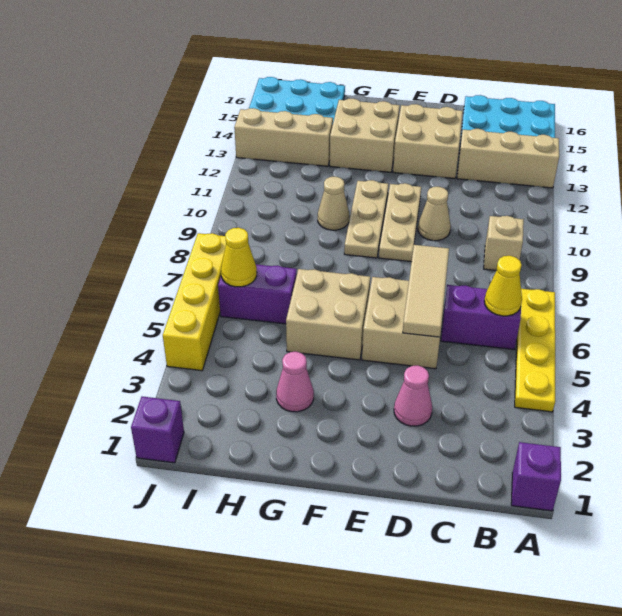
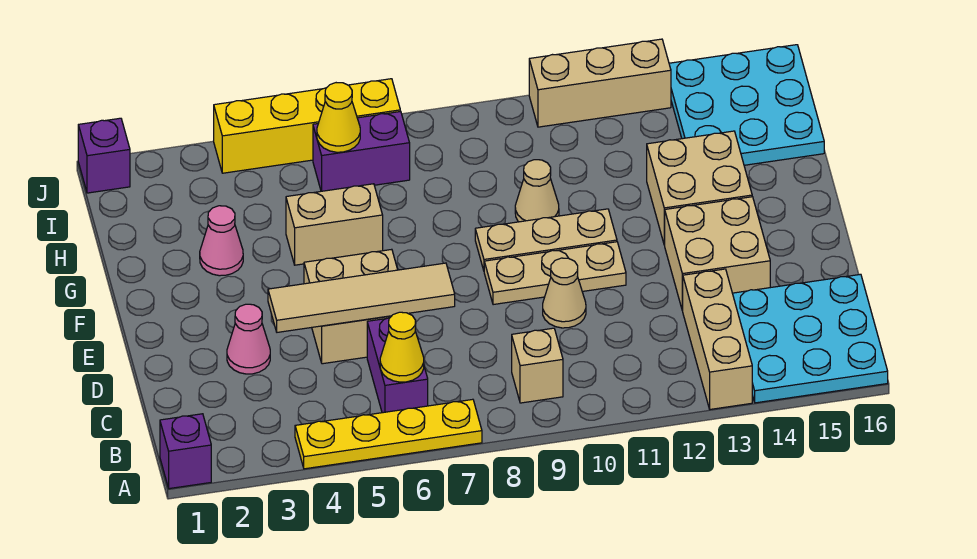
tan tile D5:D7 level 2 -> tan tile D4:D7 level 2
tan brick F5:G6 level 1 -> tan brick G5:G6 level 1
purple brick H6:I6 level 1 -> purple brick I6:I7 level 1
tan brick H13:J13 level 1 -> tan brick J11:J13 level 1

